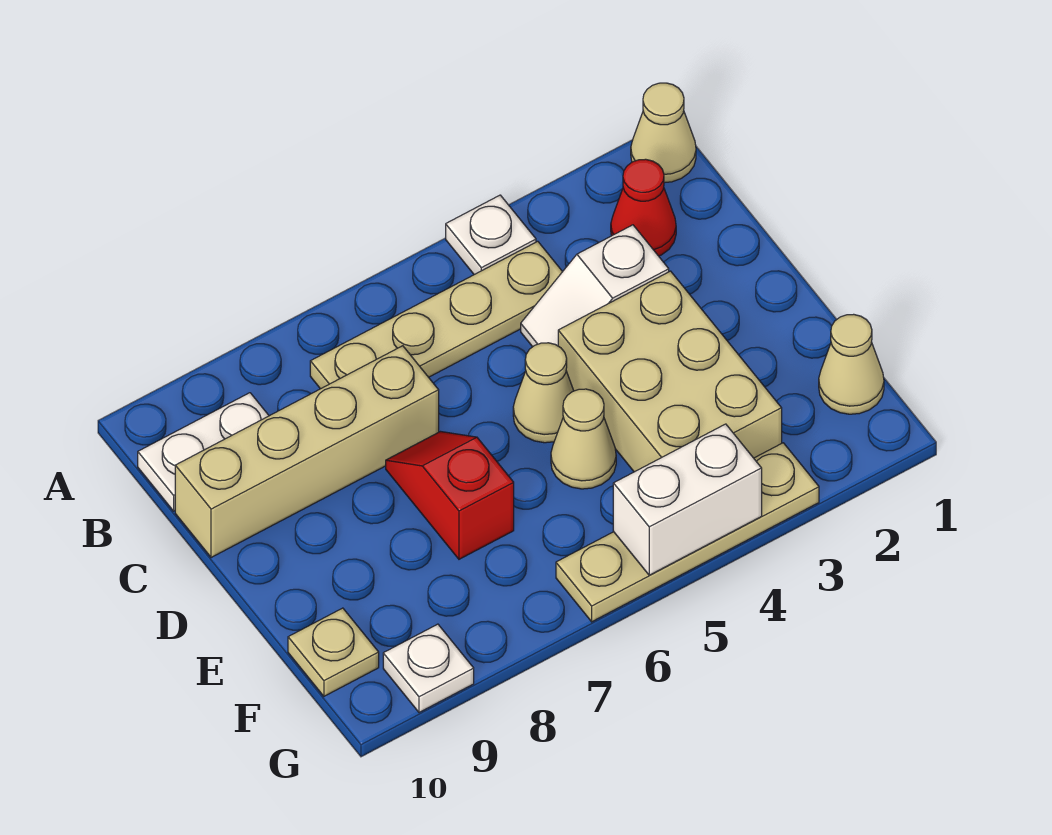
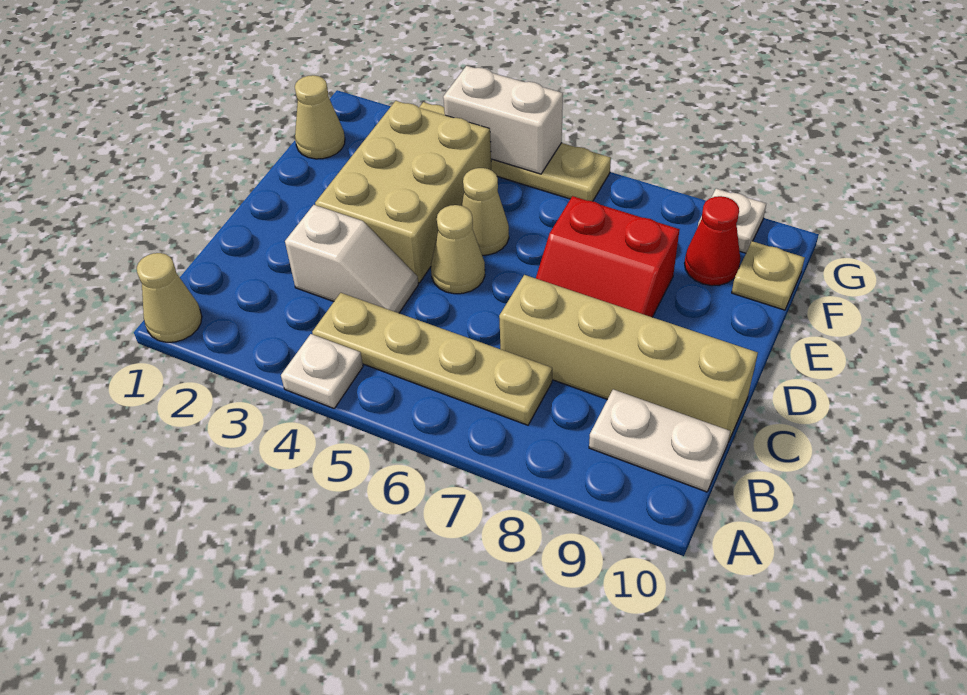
red cone B2 level 1 -> red cone F9 level 1
red slope D7:E7 level 1 top E -> red slope D7:E8 level 1 top E

